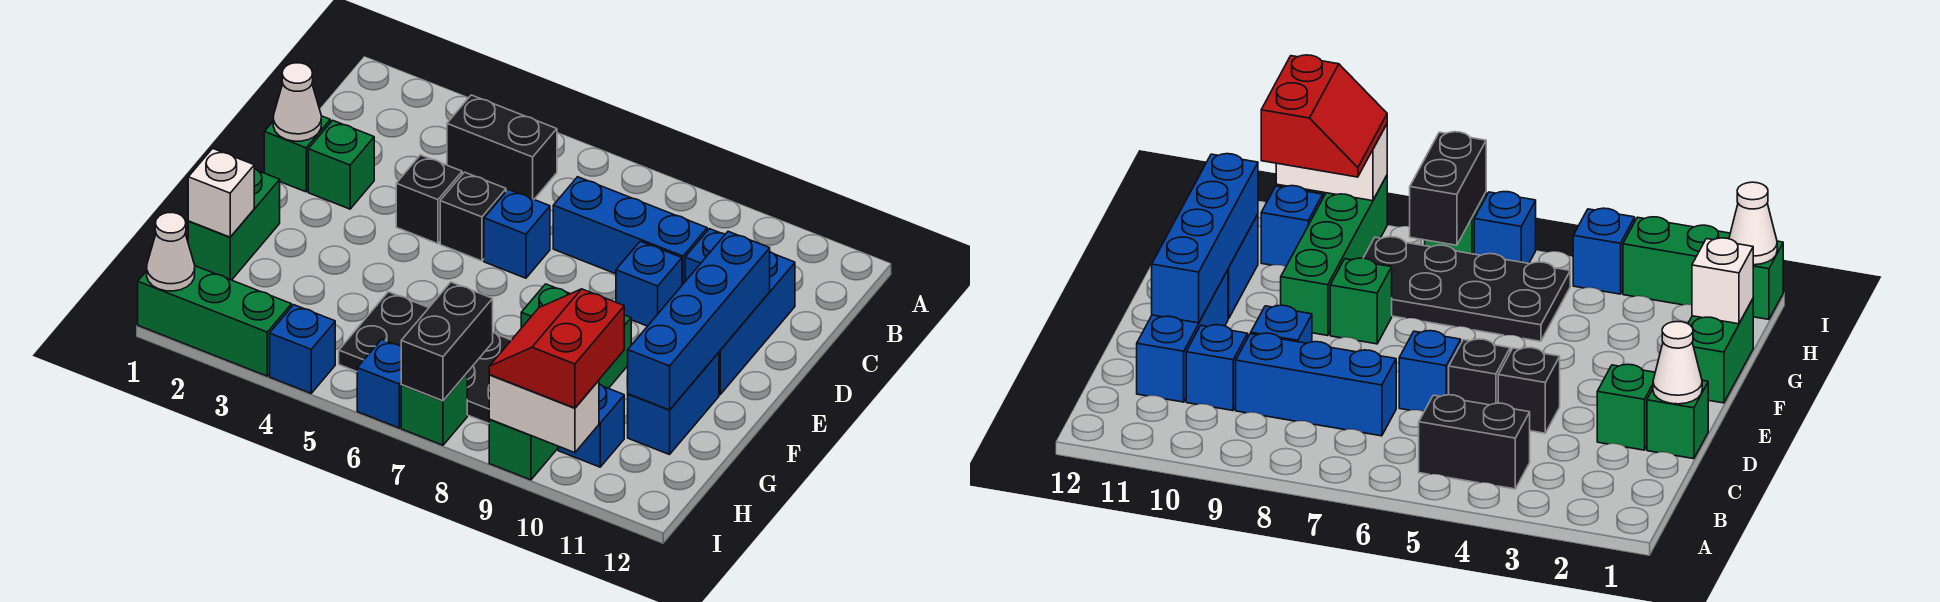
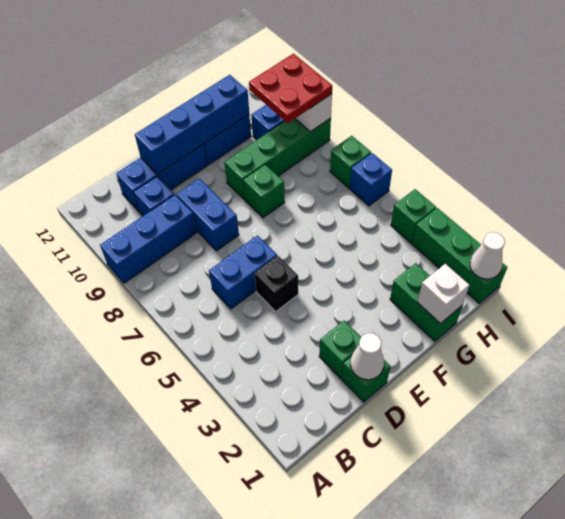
black brick B4:B5 level 1 -> none
blue brick C7:C9 level 1 -> blue brick A9:C9 level 1
black brick D4 level 1 -> none
blue brick D6 level 1 -> blue brick C6:D6 level 1
blue brick D9 level 1 -> blue brick D8:D9 level 1
green brick F1:G1 level 1 -> green brick G1:G2 level 1
black plate G5:H8 level 1 -> none
black brick H7:I7 level 2 -> none
red slope H9:I10 level 3 top 10 -> red plate H9:I10 level 3
blue brick I4 level 1 -> green brick I4 level 1

